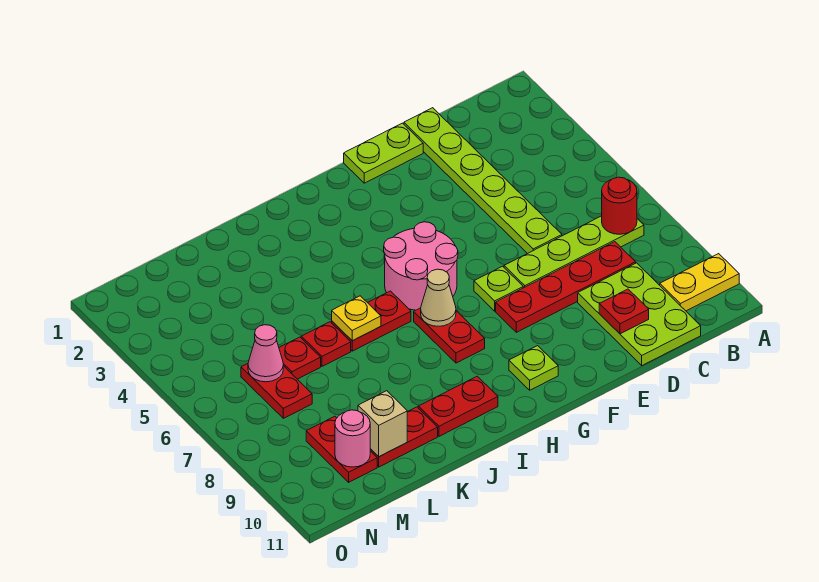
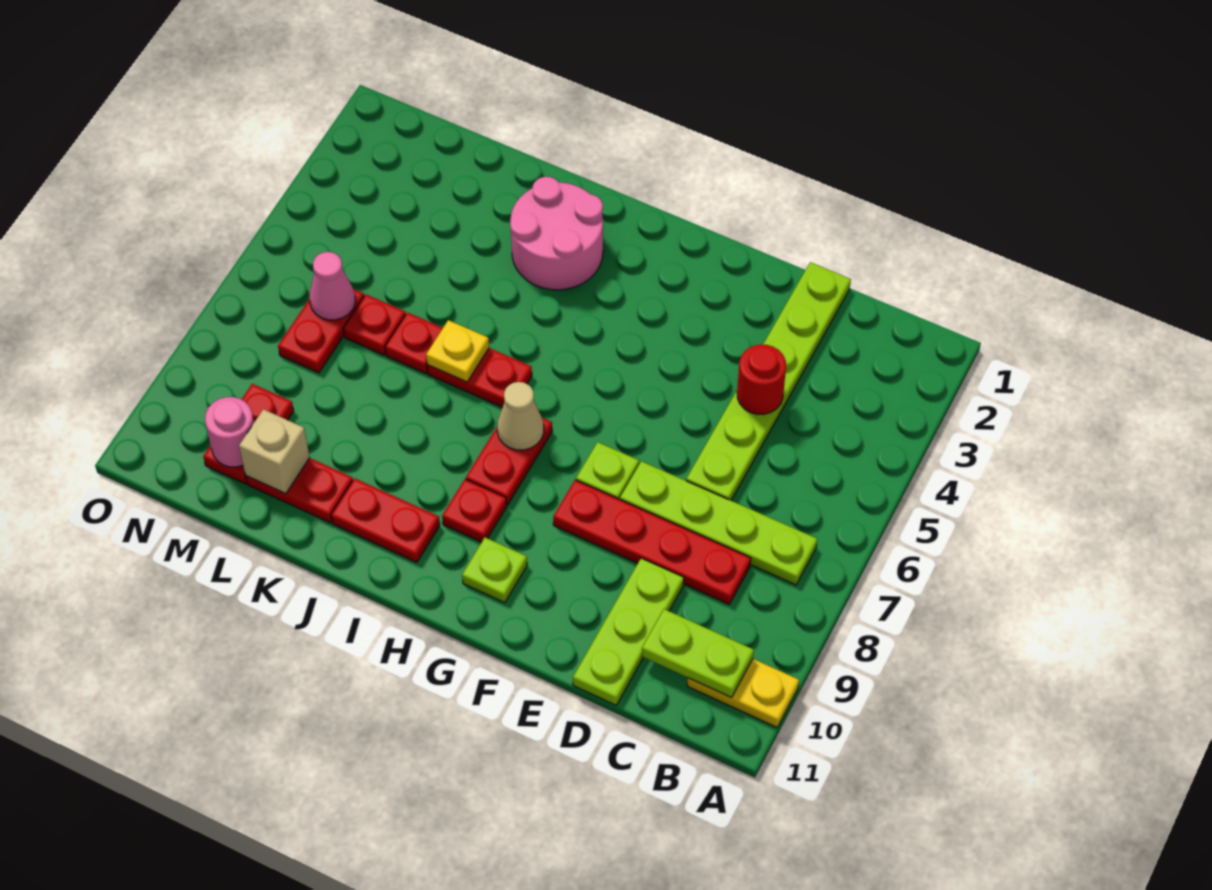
red round brick B7 level 2 -> red round brick D4 level 2
lime plate C9:D11 level 1 -> lime plate D9:D11 level 1
red plate D10 level 2 -> red plate H9 level 1
lime plate E1:F1 level 1 -> lime plate B10:C10 level 2
pink round brick G5:H6 level 1 -> pink round brick I2:J3 level 1

